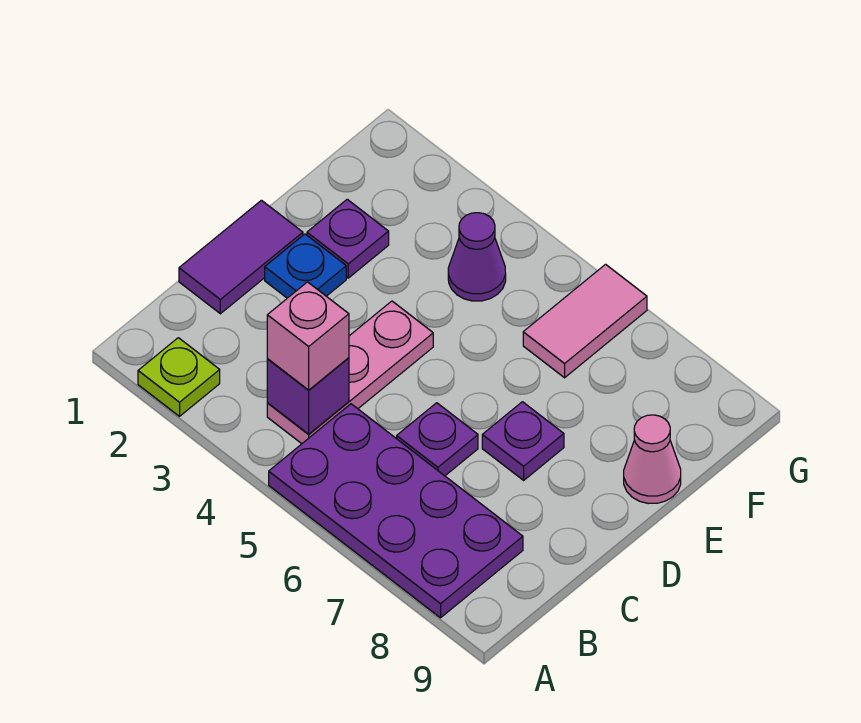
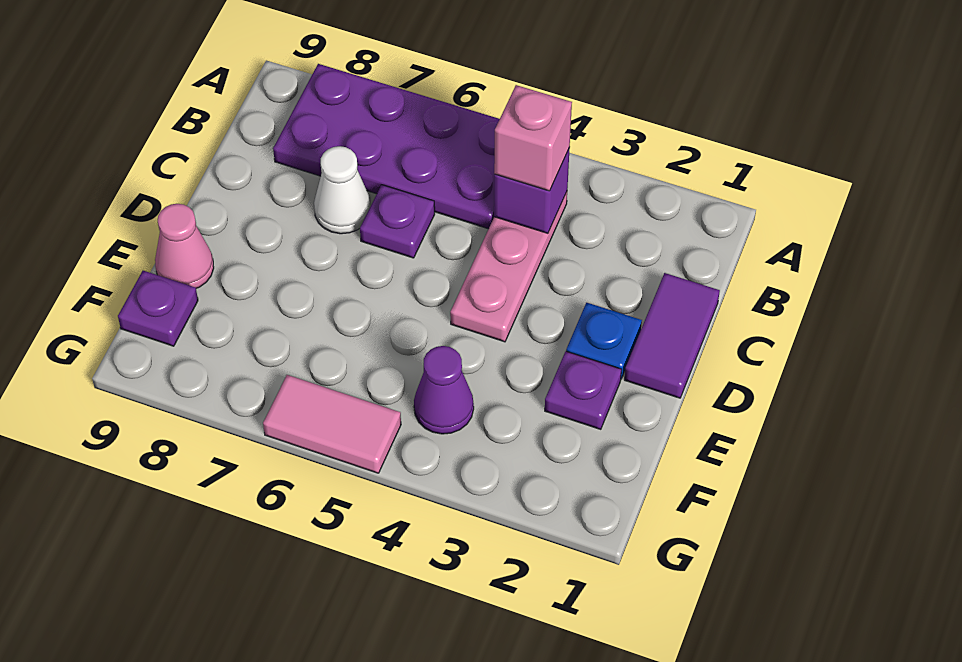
lime plate A2 level 1 -> none
none -> white cone C7 level 1
purple plate D7 level 1 -> purple plate F9 level 1
pink tile F6:G6 level 1 -> pink tile G5:G6 level 1

